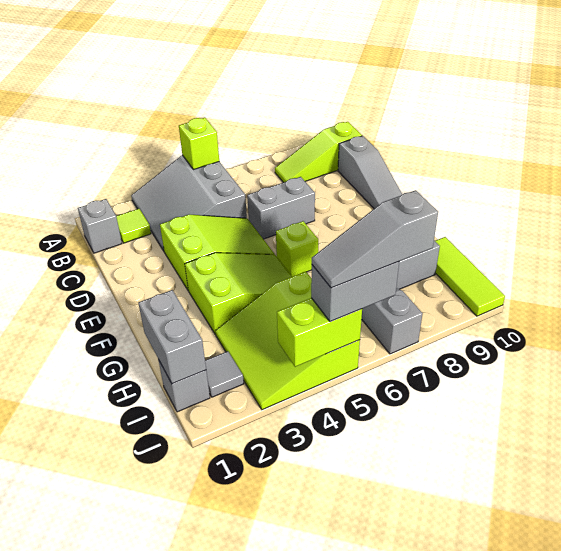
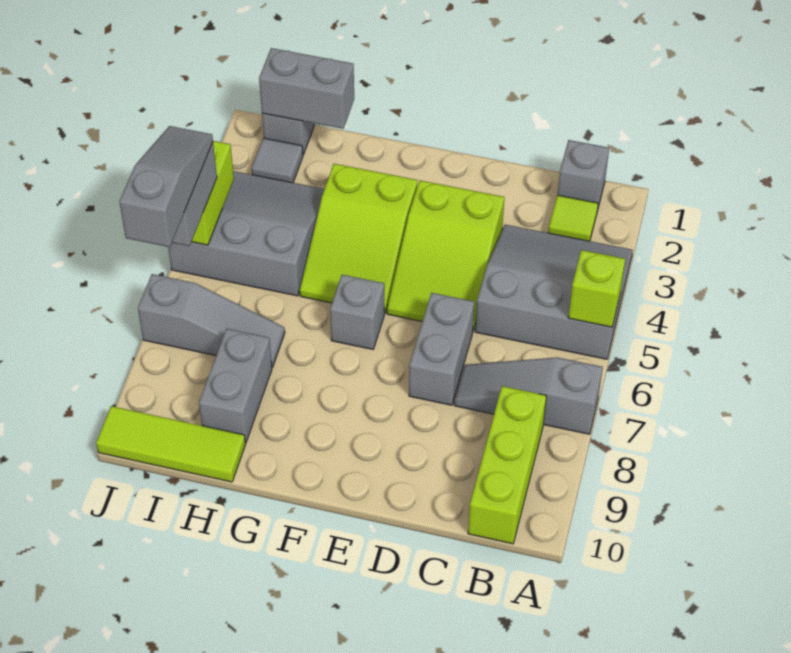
lime slope B8:B10 level 1 top 10 -> lime brick B8:B10 level 1
grey slope C10:E10 level 1 top C -> grey slope A7:C7 level 1 top A
lime brick F6 level 1 -> grey brick F6 level 1
lime slope H3:J5 level 1 top 5 -> grey slope H3:J5 level 1 top 5

